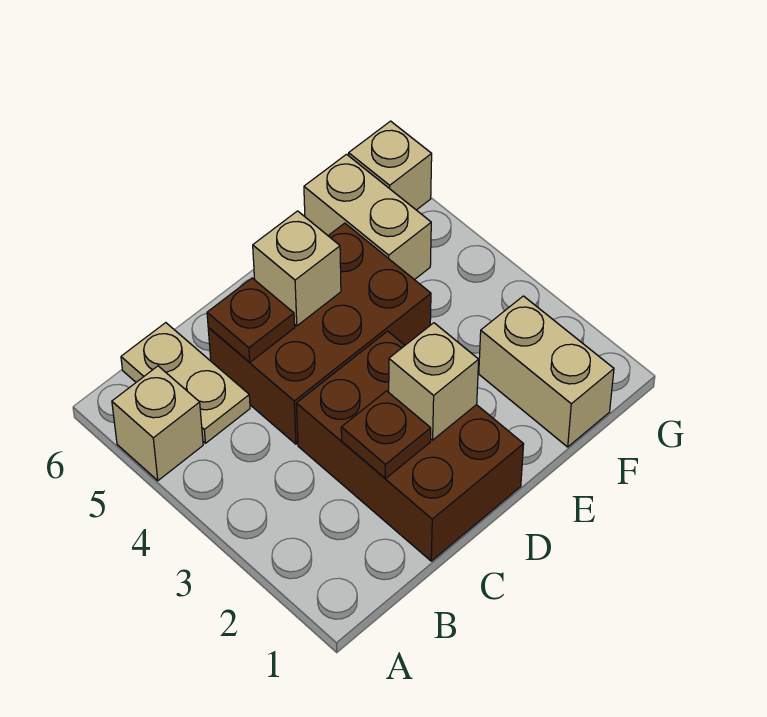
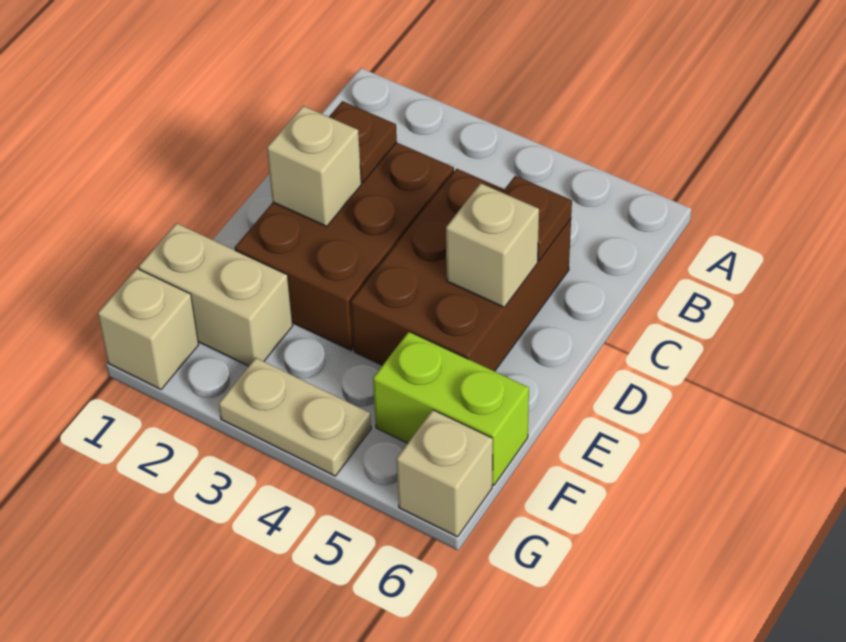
tan brick A5 level 1 -> tan brick G1 level 1
tan plate B5:B6 level 1 -> tan plate G3:G4 level 1
brown brick C1:D3 level 1 -> brown brick C2:E3 level 1
tan brick F5:F6 level 1 -> lime brick F5:F6 level 1

